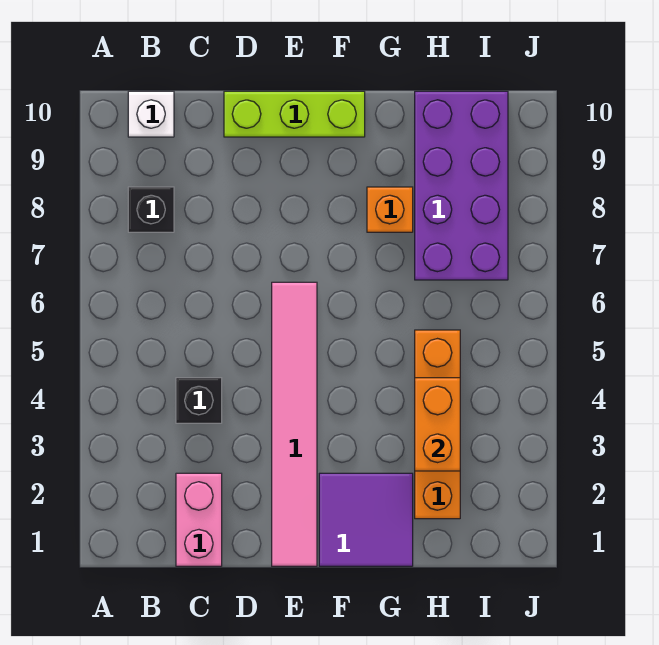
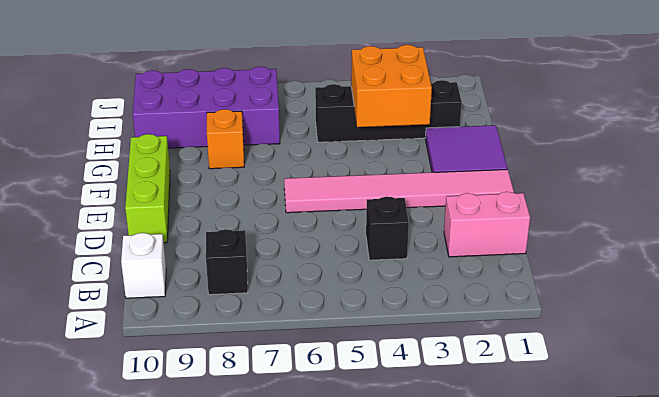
orange brick H2:H5 level 1 -> black brick H2:H5 level 1
orange brick H3:H4 level 2 -> orange brick G3:H4 level 2

